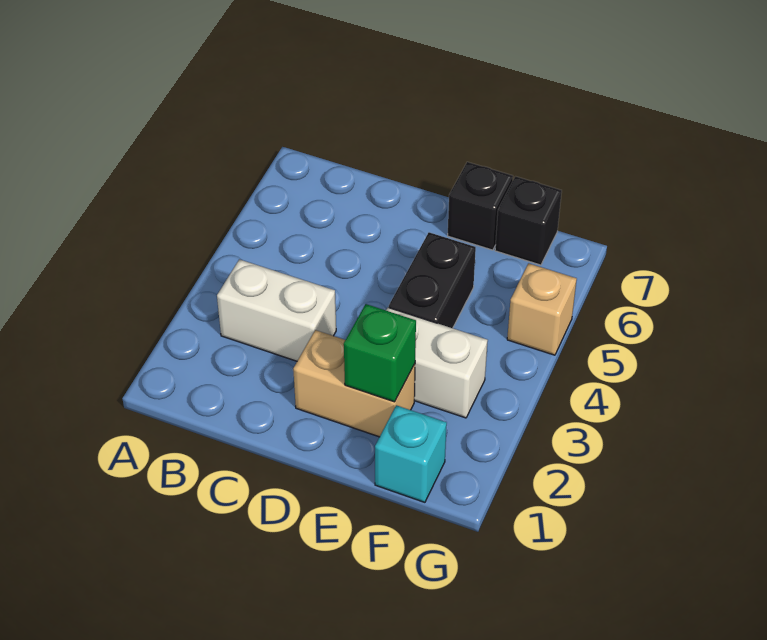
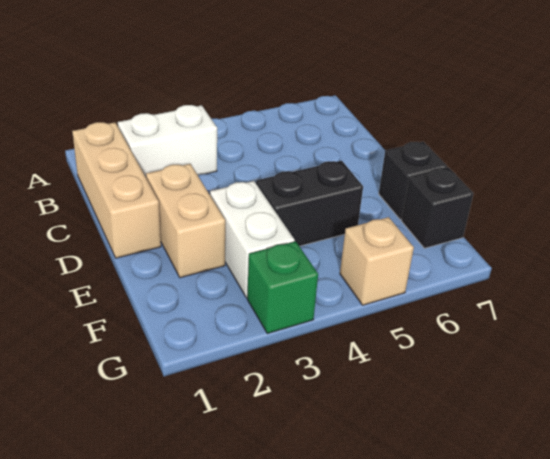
none -> tan brick B1:D1 level 1
white brick B3:C3 level 1 -> white brick B2:B3 level 1
green brick E2 level 2 -> green brick G3 level 1
cyan brick F1 level 1 -> none

